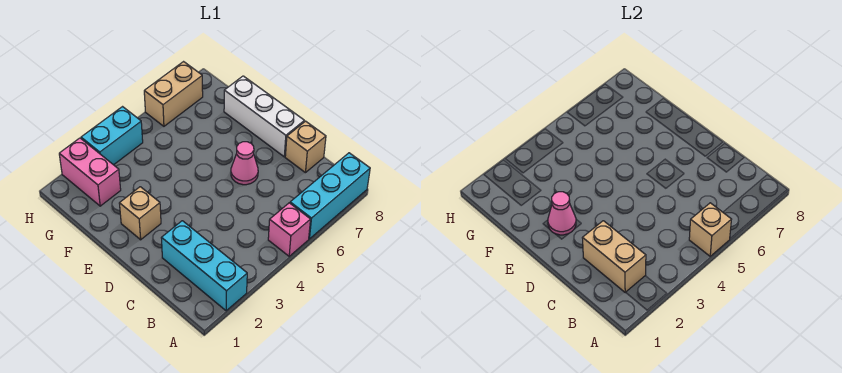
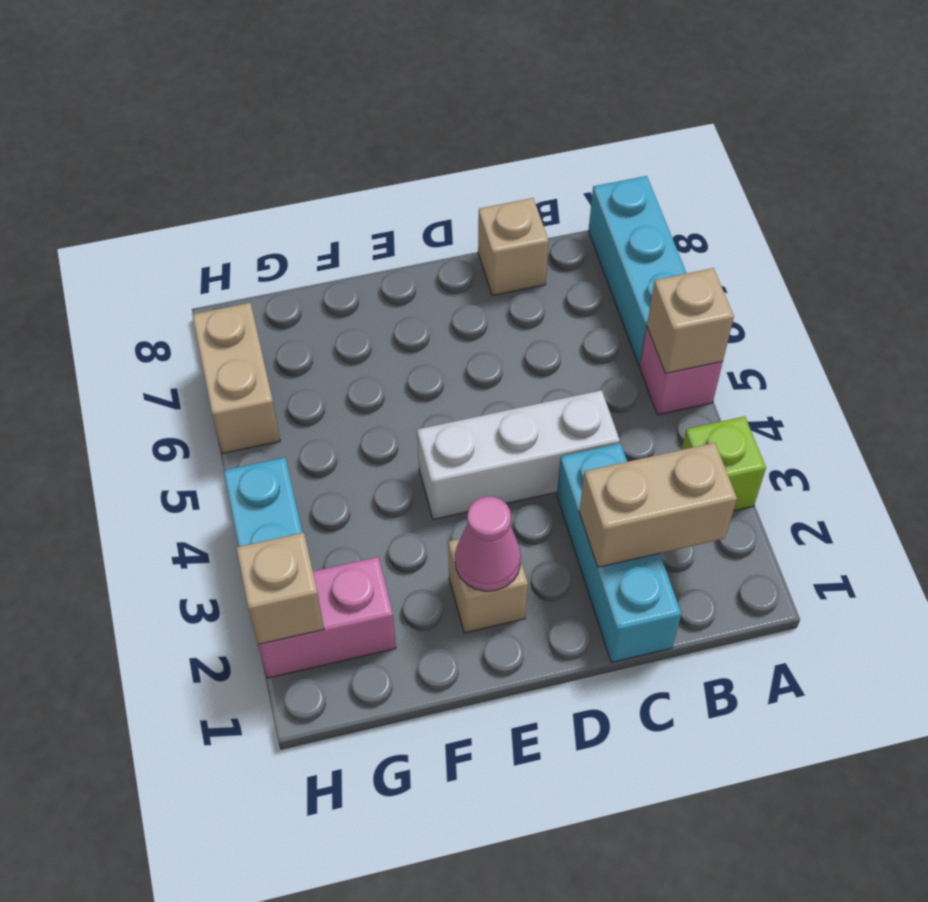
cyan brick A2:C2 level 1 -> cyan brick C1:C3 level 1
none -> lime brick A3 level 1
pink cone D6 level 1 -> none
white brick D8:F8 level 1 -> white brick C4:E4 level 1
none -> tan brick H2 level 2

